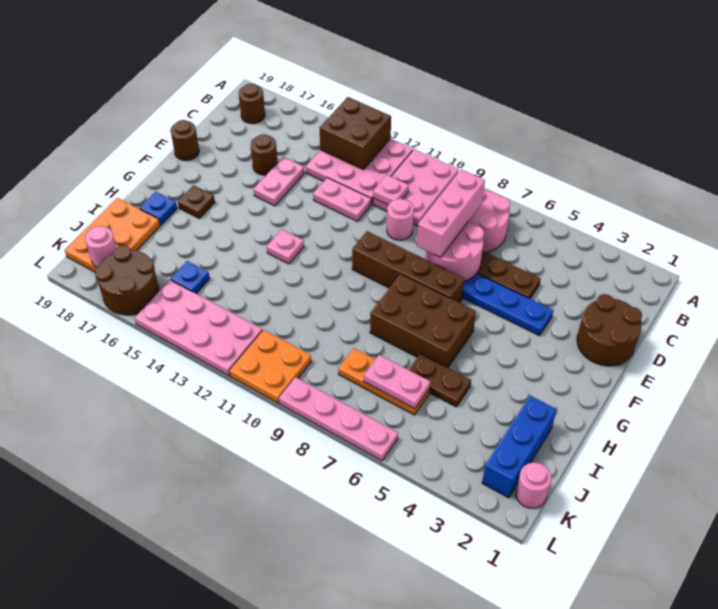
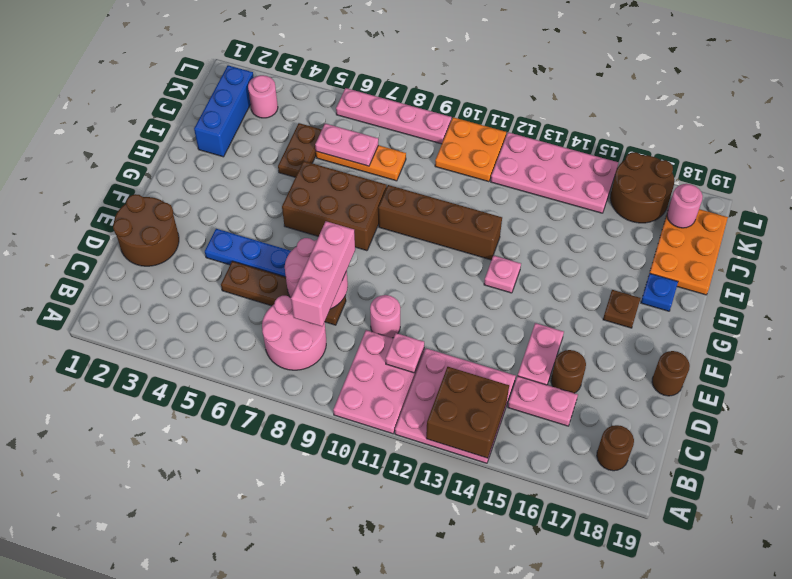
pink plate D12:D13 level 1 -> pink plate C15:C16 level 1
brown brick F7:F10 level 1 -> brown brick H9:H12 level 1
brown plate I5:I6 level 1 -> brown plate I5:J5 level 1
blue plate J15 level 1 -> none
pink round brick K1 level 1 -> pink round brick K3 level 1

